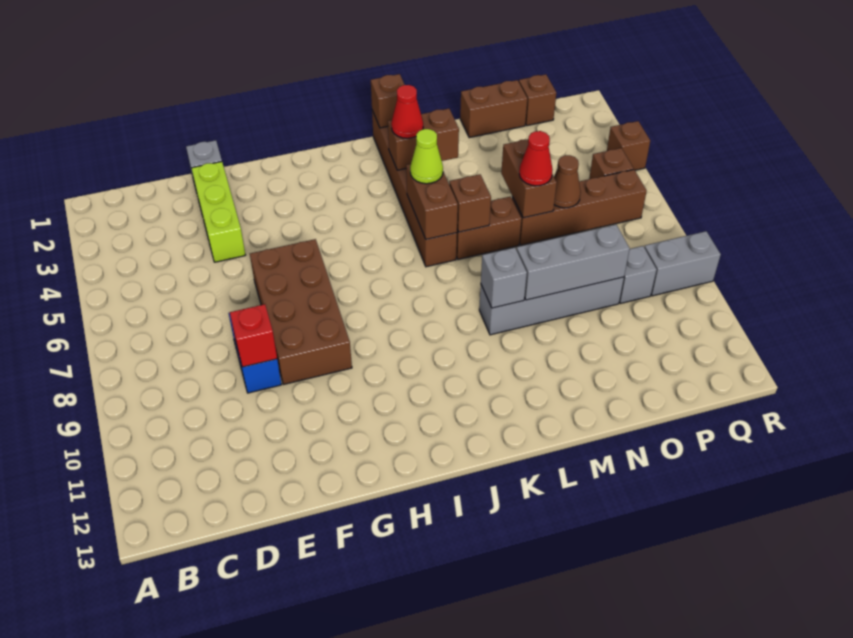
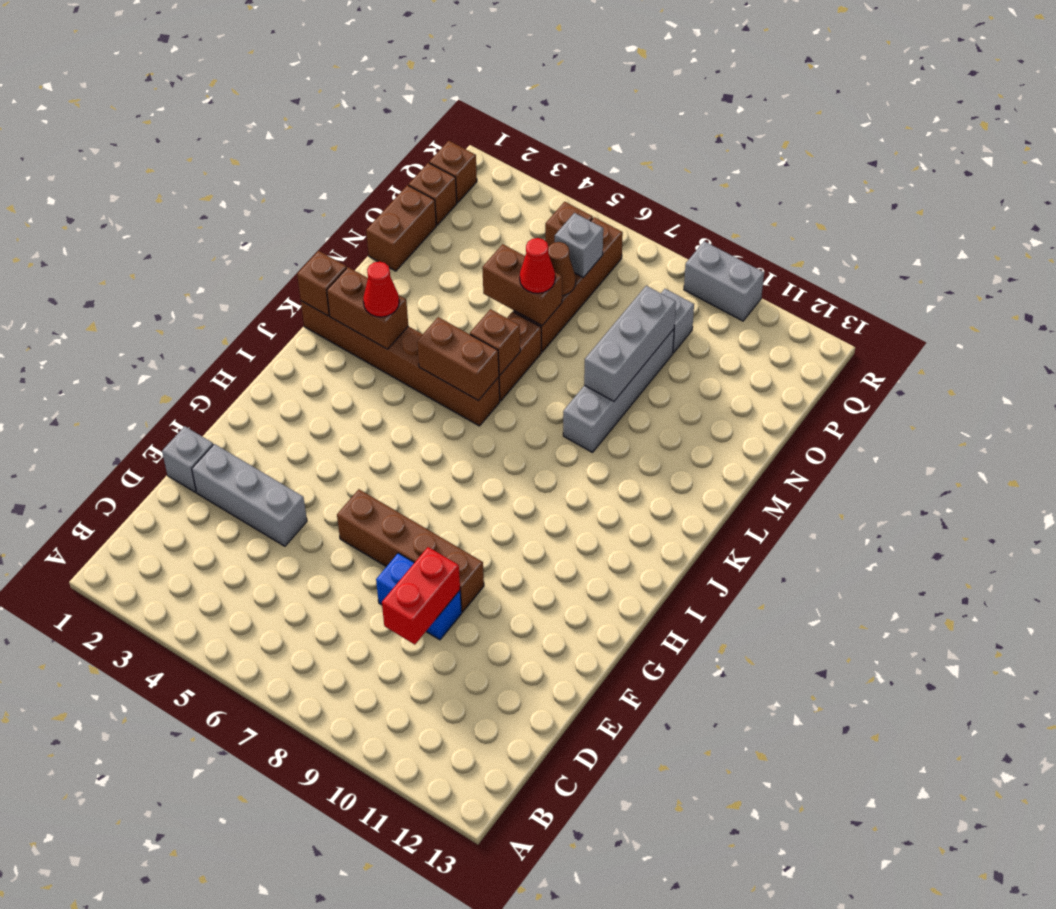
lime brick E2:E4 level 1 -> grey brick E2:E4 level 1
red brick E9 level 2 -> red brick D9:E9 level 2
brown brick F6:G9 level 1 -> brown brick F6:F9 level 1
brown brick K3:L3 level 2 -> brown brick K2:K3 level 2
lime cone K5 level 3 -> none
grey brick L9 level 2 -> grey brick P6 level 2
grey brick Q9:R9 level 1 -> grey brick R9:R10 level 1
brown brick R4 level 1 -> brown brick Q1 level 1

